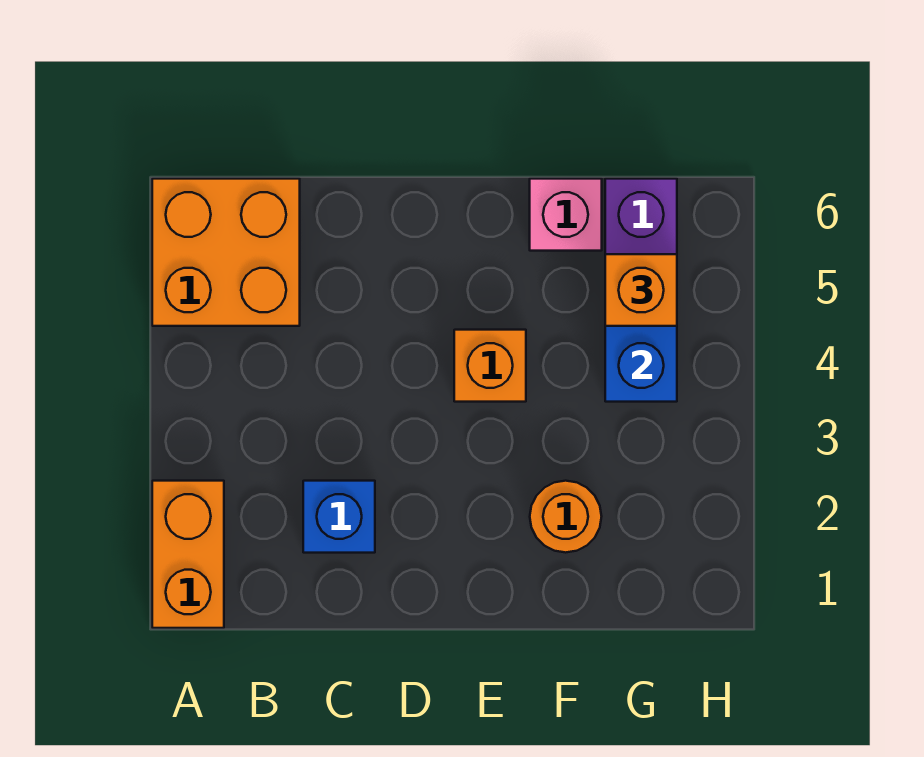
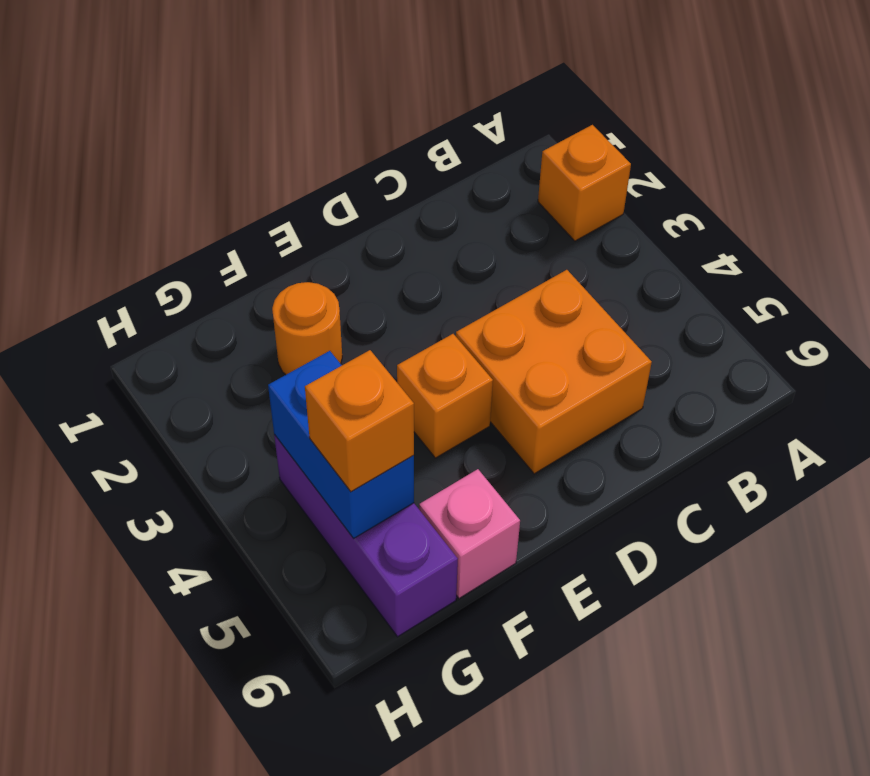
orange brick A1:A2 level 1 -> orange brick A2 level 1
orange brick A5:B6 level 1 -> orange brick C4:D5 level 1
blue brick C2 level 1 -> none

